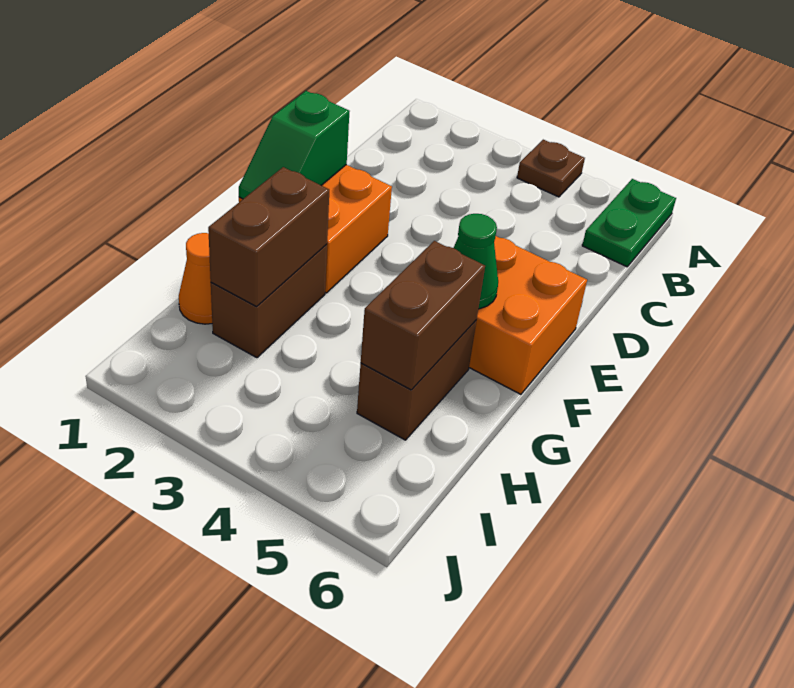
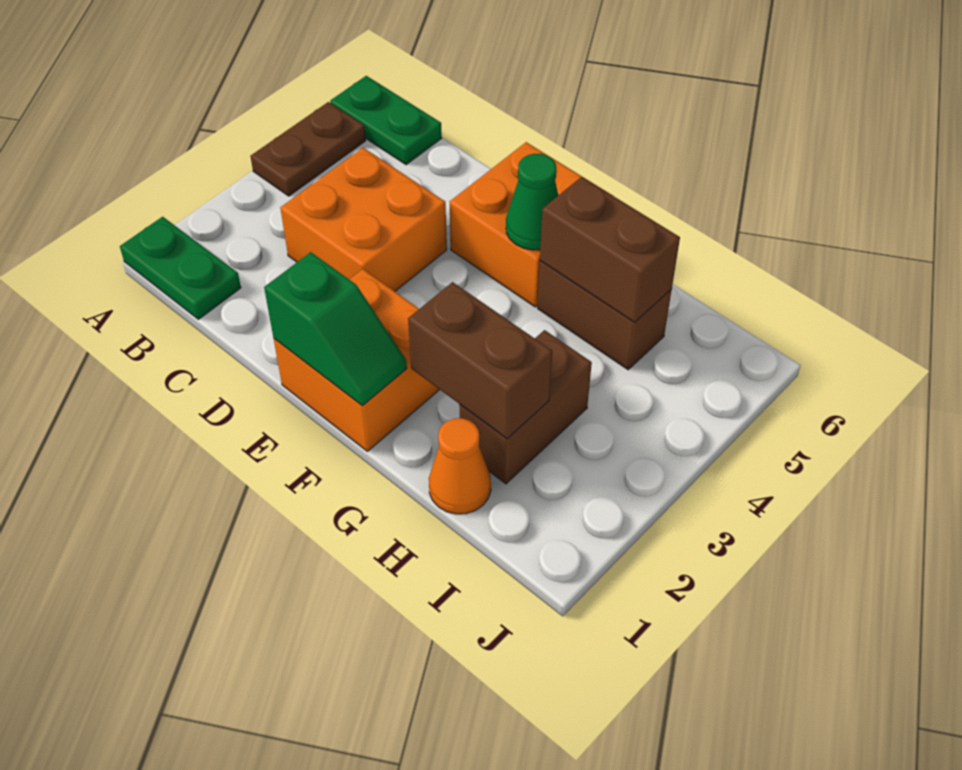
none -> green plate A1:B1 level 1
brown plate A4 level 1 -> brown plate A4:A5 level 1
none -> orange brick C3:D4 level 1
brown brick G2:H2 level 1 -> brown brick H2:H3 level 1

